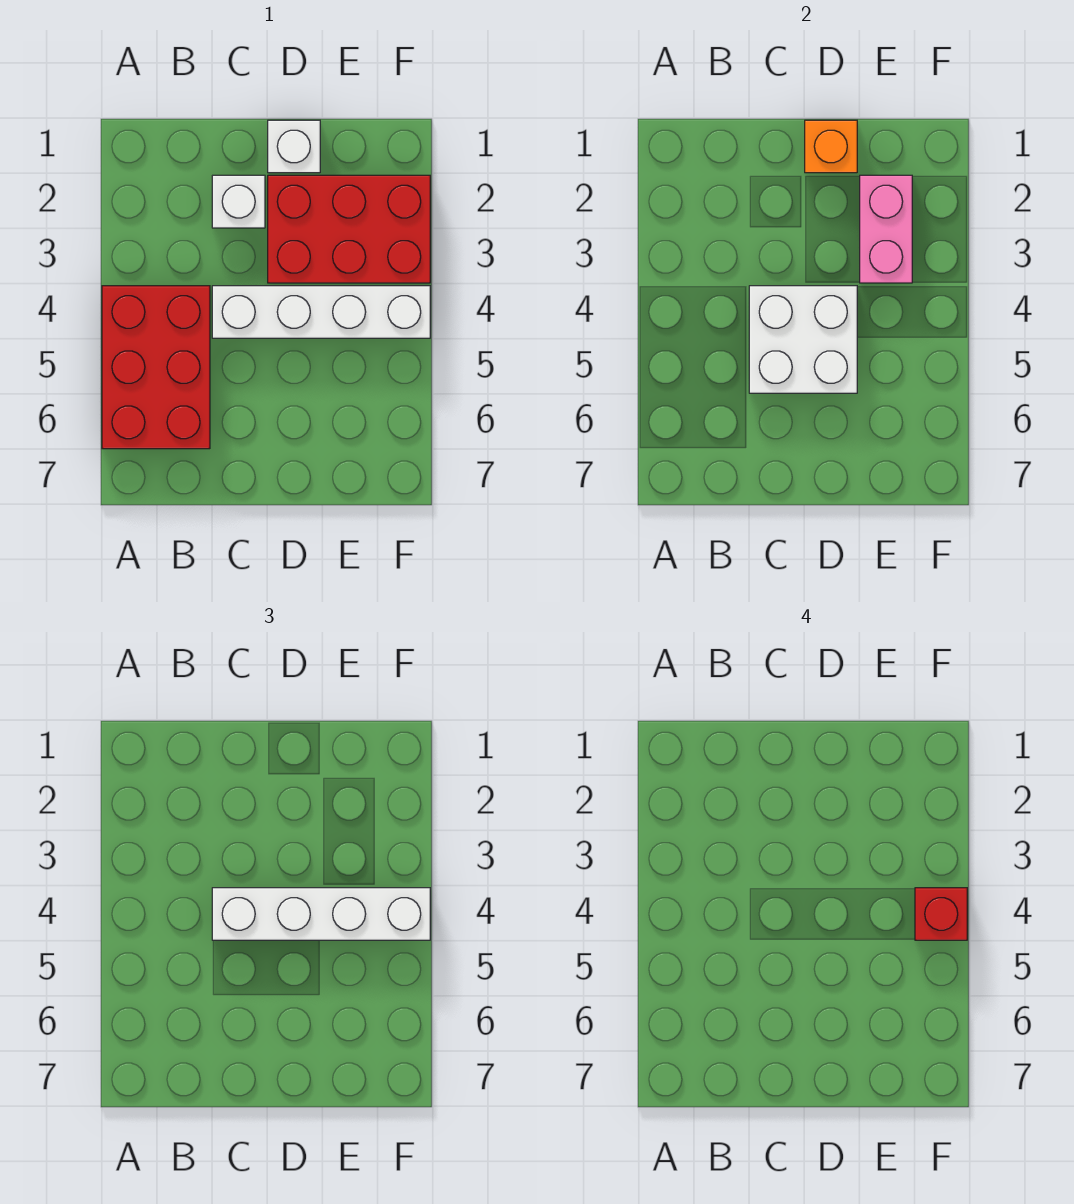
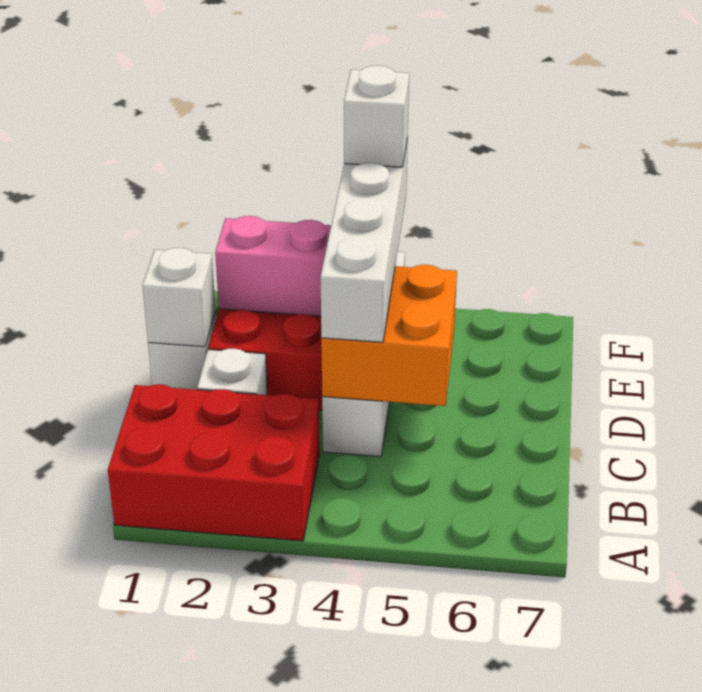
red brick A4:B6 level 1 -> red brick A1:B3 level 1
white brick C4:D5 level 2 -> orange brick C4:D5 level 2
orange brick D1 level 2 -> white brick D1 level 2
red brick F4 level 4 -> white brick F4 level 4

